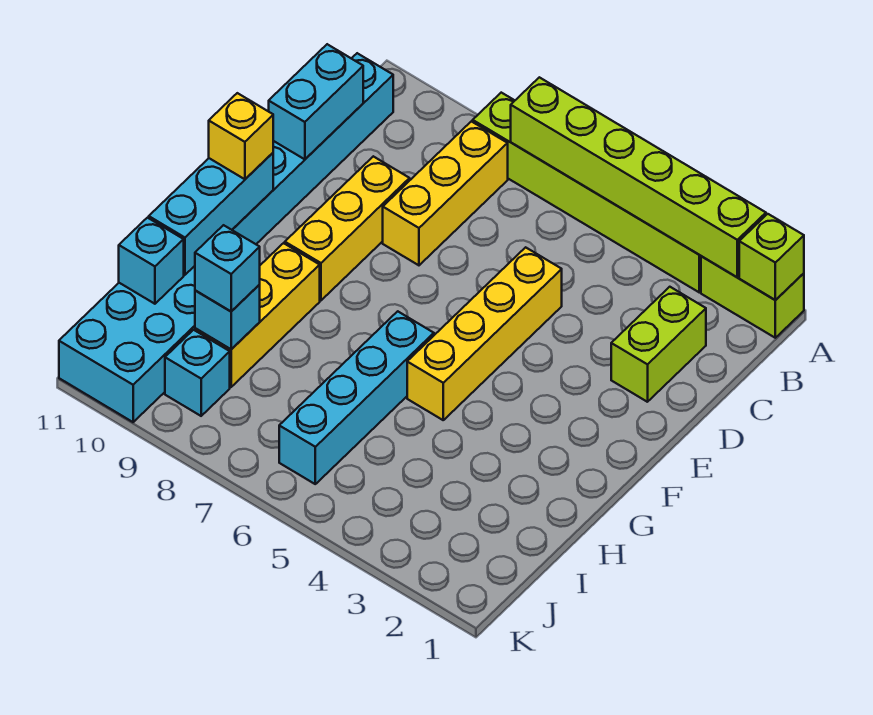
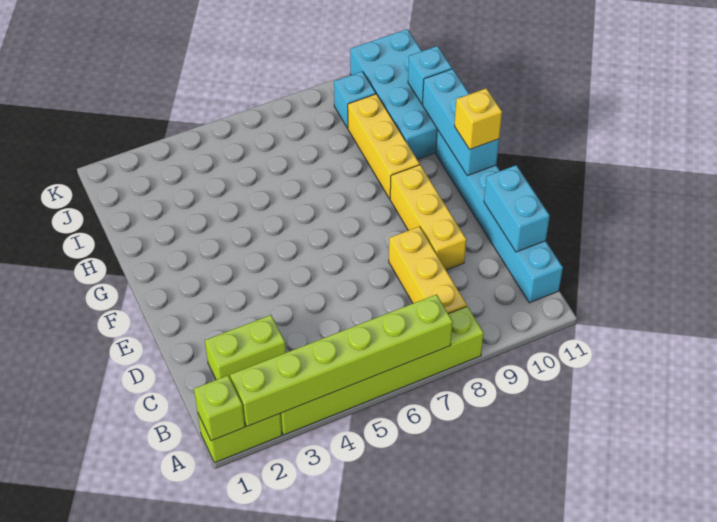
lime brick C2:D2 level 1 -> lime brick C2:C3 level 1
yellow brick D5:G5 level 1 -> none
cyan brick G6:J6 level 1 -> none
cyan brick I9 level 2 -> none
cyan brick I9 level 3 -> none

